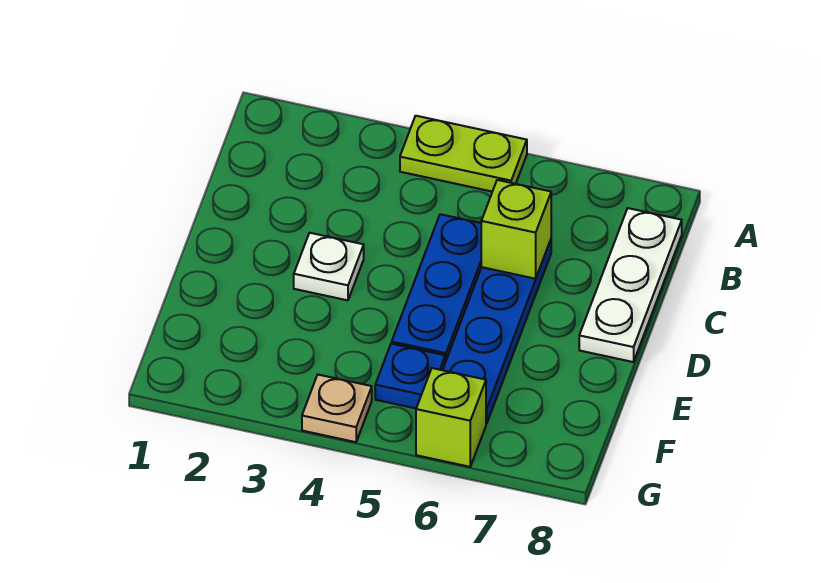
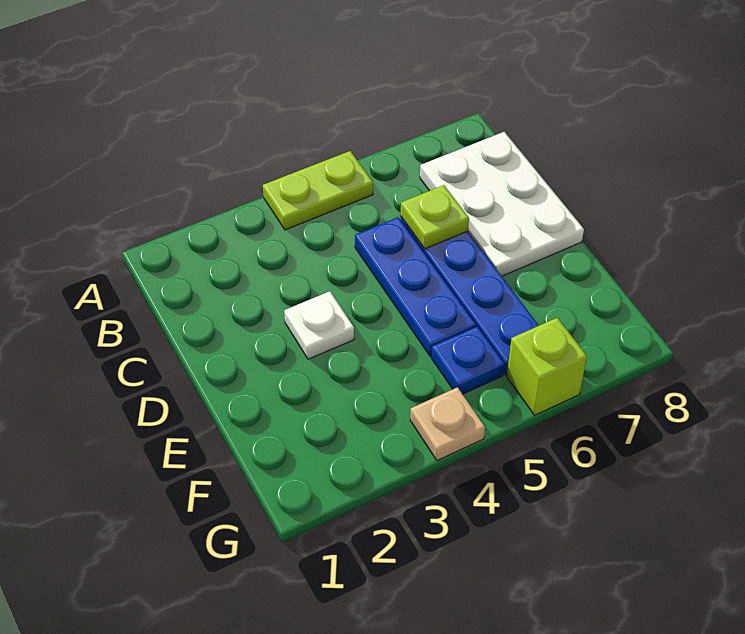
white plate B8:D8 level 1 -> white plate B7:D8 level 1
lime brick C6 level 2 -> lime plate C6 level 2

